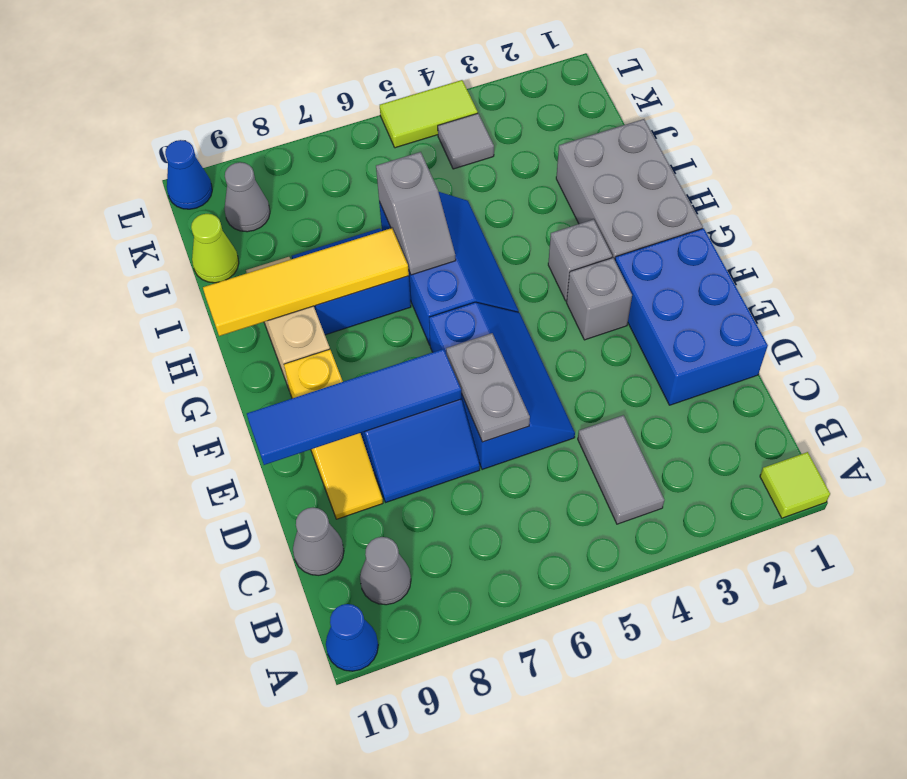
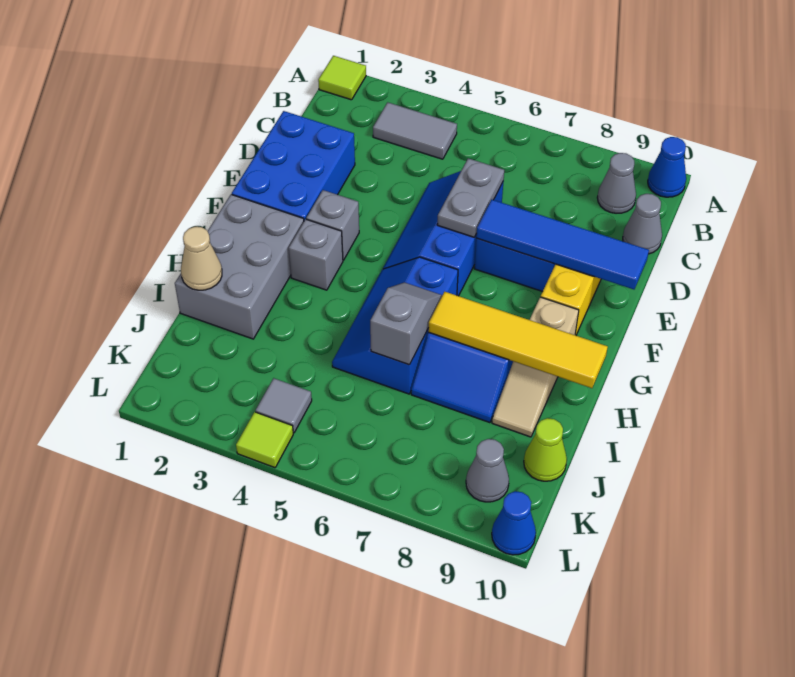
grey tile B4:C4 level 1 -> grey tile B3:B4 level 1
none -> tan cone I1 level 2
lime tile L4:L5 level 1 -> lime tile L4 level 1

